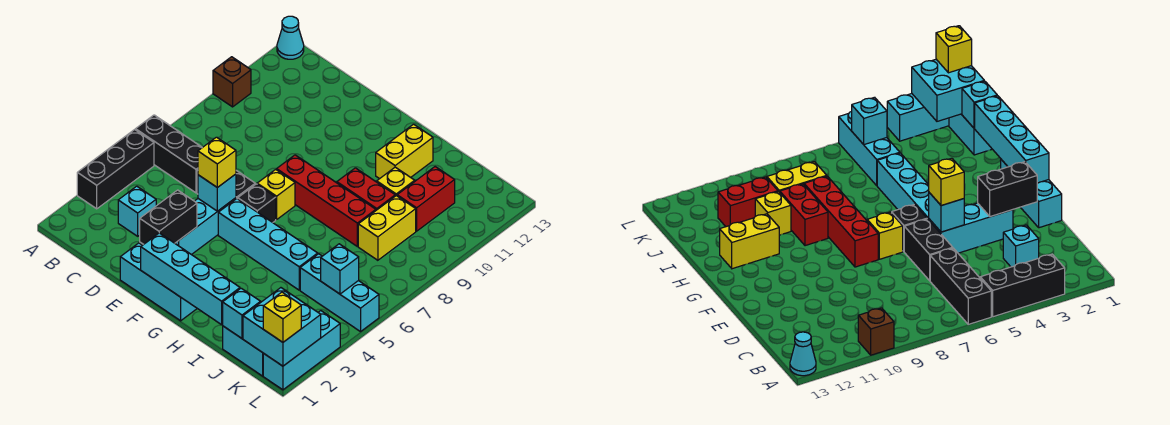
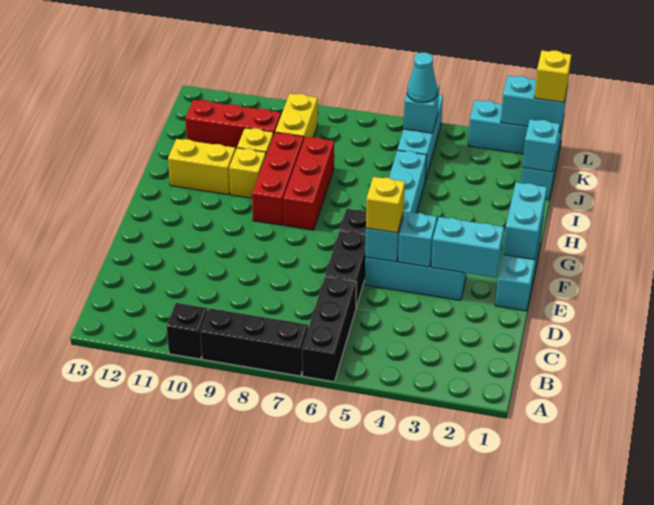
black brick A3:A5 level 1 -> black brick A7:A9 level 1
brown brick A10 level 1 -> black brick A10 level 1
cyan cone A13 level 1 -> cyan cone K5 level 3
cyan brick C3 level 1 -> cyan brick E4 level 2
black brick E2:E3 level 2 -> cyan brick E2:E3 level 2
cyan brick F1:I1 level 2 -> cyan brick F1:G1 level 2
yellow brick F7 level 1 -> yellow brick H10 level 1
red brick F8:I8 level 1 -> red brick G8:I8 level 1
red brick H9:I9 level 1 -> red brick G9:I9 level 1
yellow brick J8:J9 level 1 -> yellow brick J9:K9 level 1
red brick J10:J11 level 1 -> red brick J10:J12 level 1
cyan brick K1:L2 level 2 -> cyan brick L1:L2 level 2

